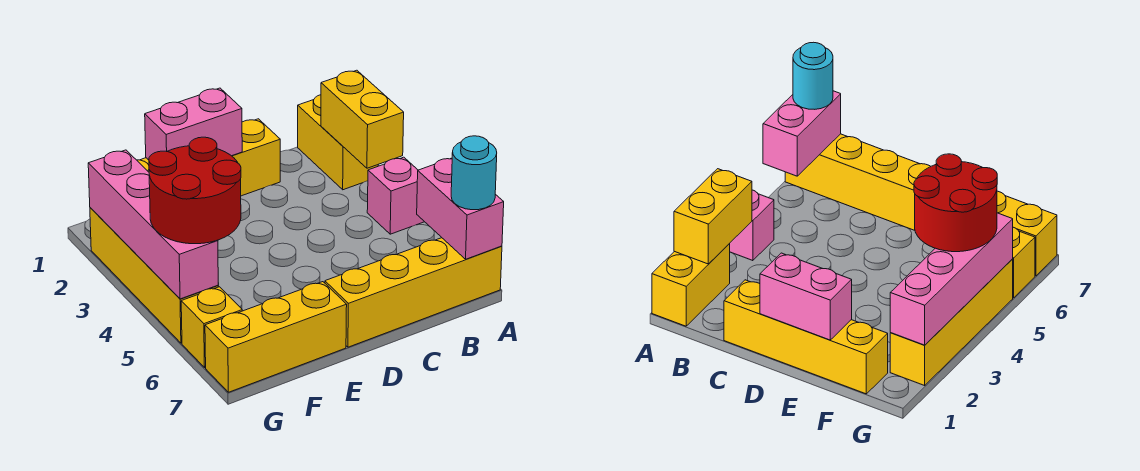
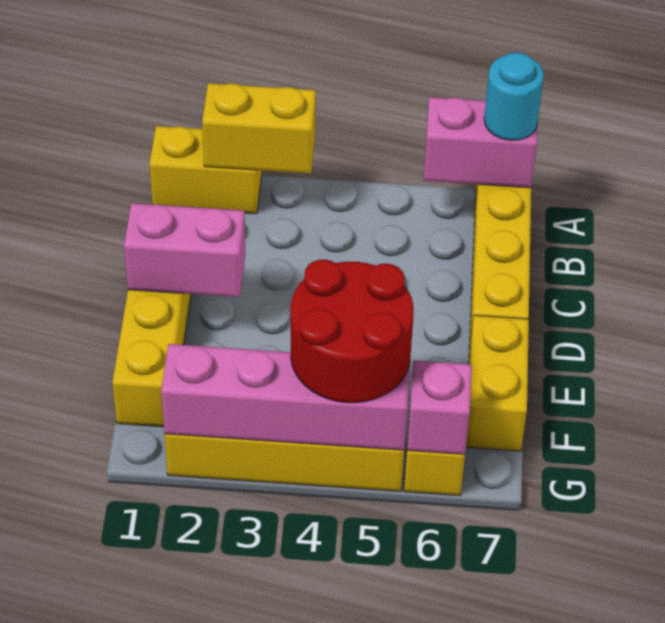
pink brick A4 level 1 -> pink brick G6 level 2
pink brick D1:E1 level 2 -> pink brick D1:D2 level 2
yellow brick E7:G7 level 1 -> yellow brick E7:F7 level 1

